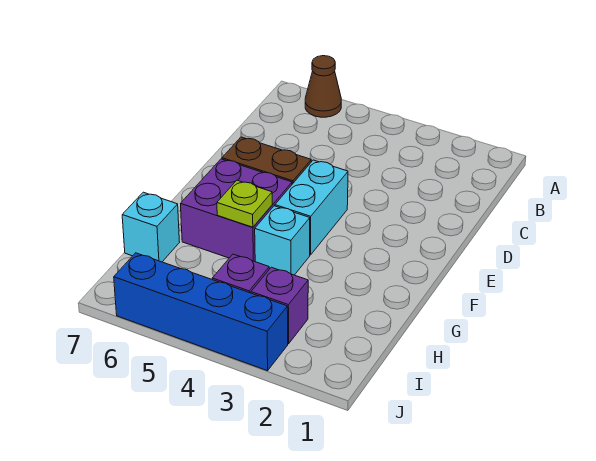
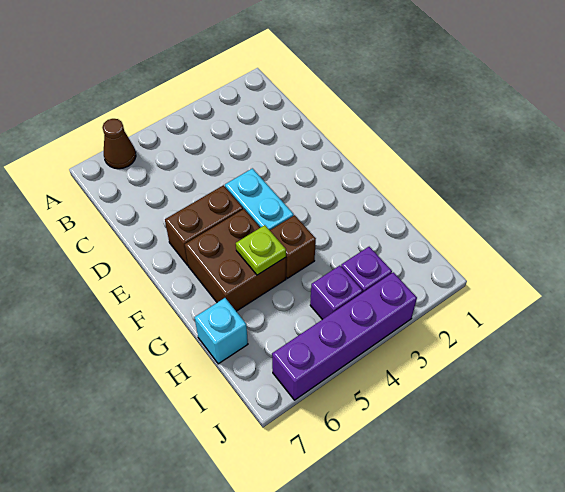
purple brick F5:G6 level 1 -> brown brick F5:G6 level 1
cyan brick G4 level 1 -> brown brick G4 level 1
blue brick J3:J6 level 1 -> purple brick J3:J6 level 1

